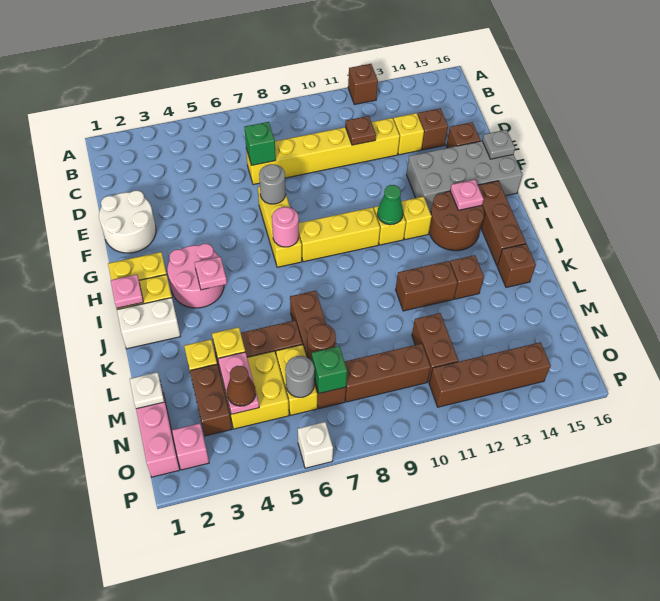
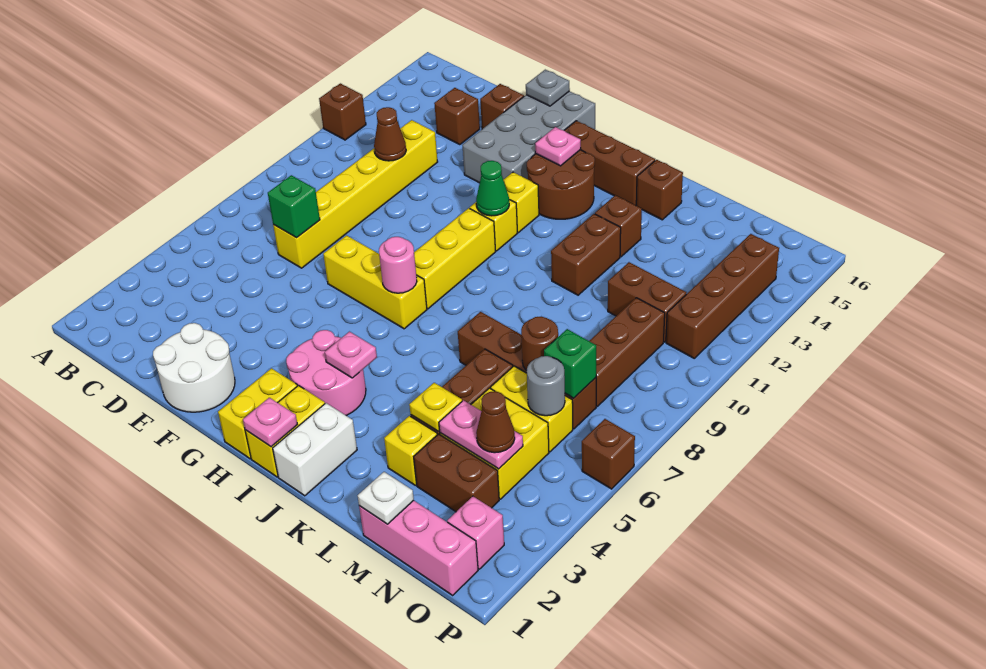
brown plate D11 level 2 -> brown cone D11 level 2
yellow brick D13 level 1 -> none
grey round brick F7 level 2 -> none
white brick P6 level 1 -> brown brick P6 level 1

